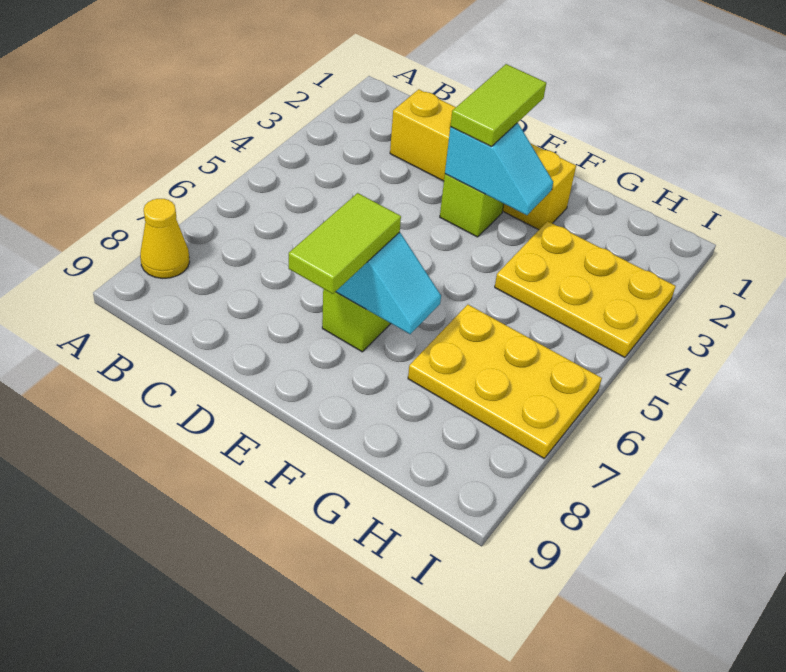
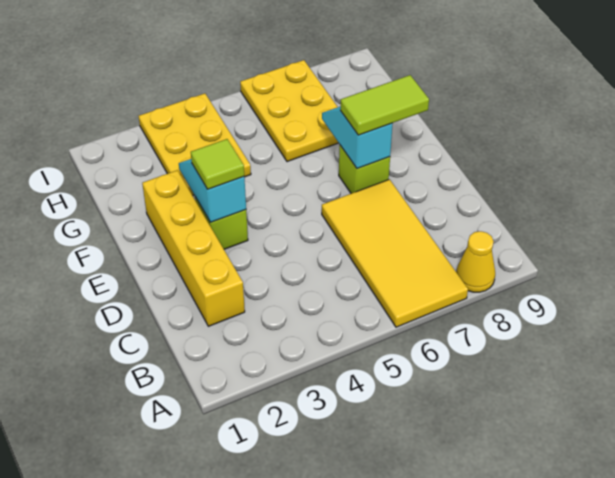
none -> yellow tile A6:D7 level 1
lime tile E2:E3 level 3 -> lime tile E3 level 3

